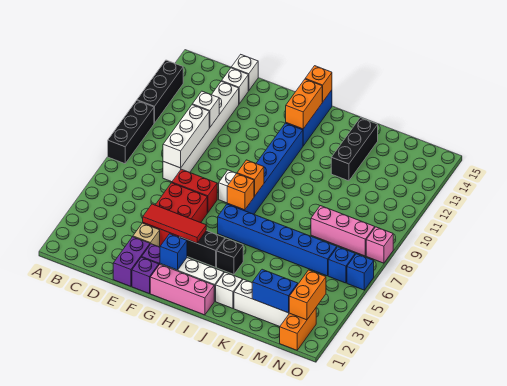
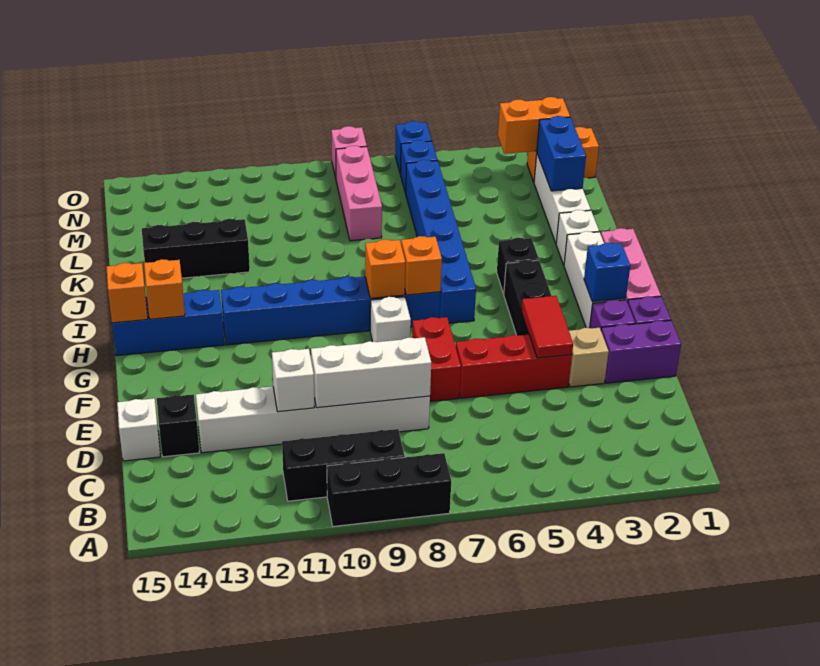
black brick A11:A13 level 1 -> black brick B9:B11 level 1
white brick D14 level 1 -> black brick D14 level 1
red brick E4:F6 level 1 -> red brick E4:E6 level 1
red tile E4:G4 level 2 -> red tile E4:F4 level 2
orange brick H13:H14 level 2 -> orange brick H14 level 2

